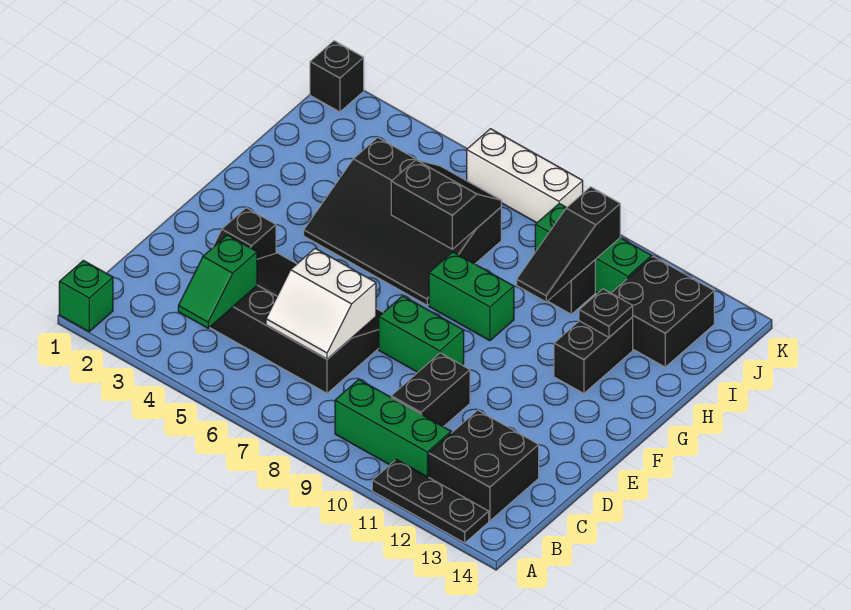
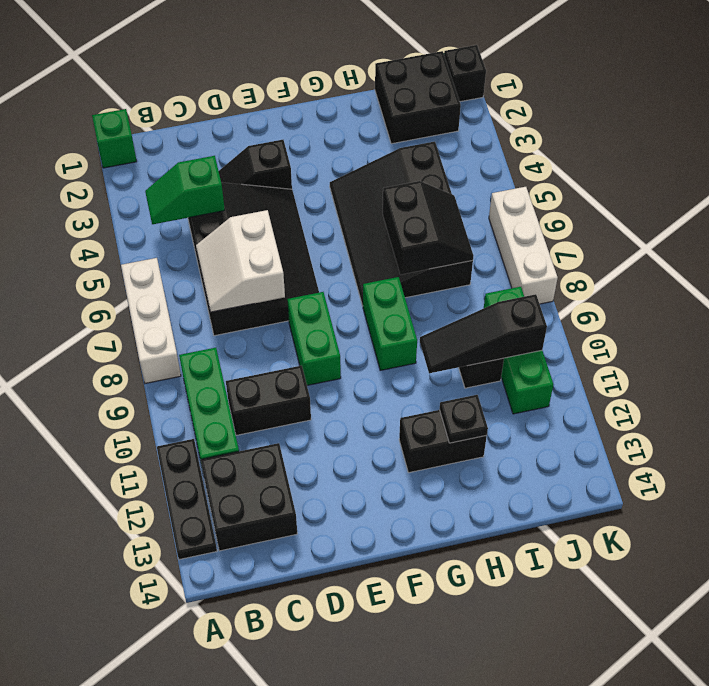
none -> white brick A6:A8 level 1
black brick I12:J13 level 1 -> black brick I1:J2 level 1

